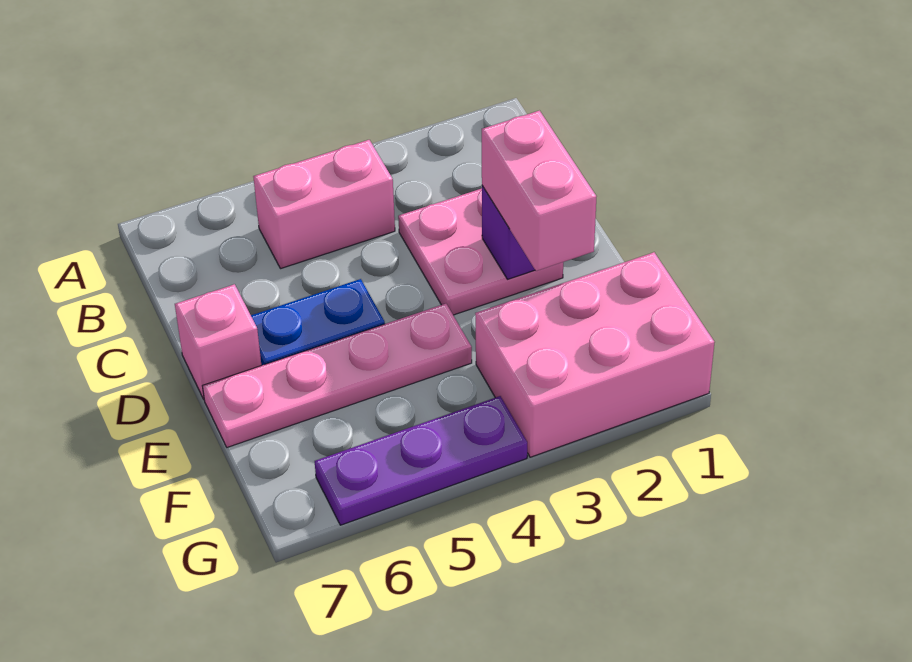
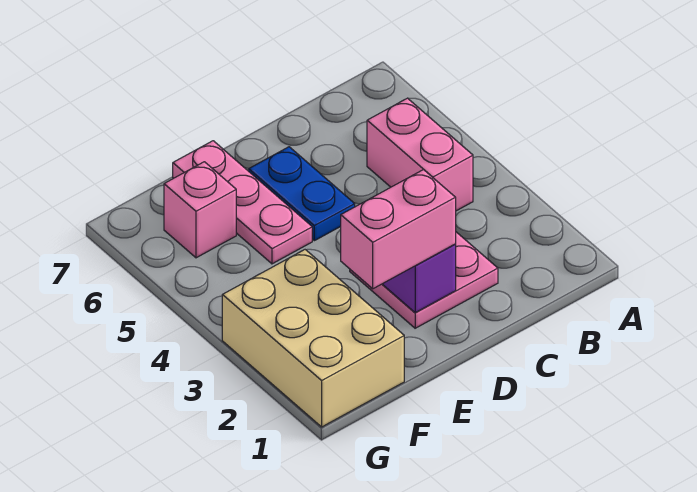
pink brick D7 level 1 -> pink brick F6 level 1
pink plate E4:E7 level 1 -> pink plate E5:E7 level 1
pink brick F1:G3 level 1 -> tan brick F1:G3 level 1
purple plate G4:G6 level 1 -> none

